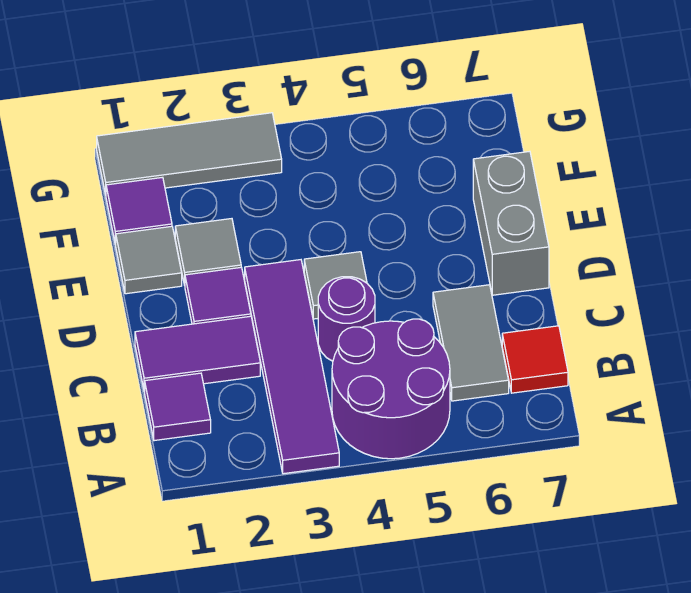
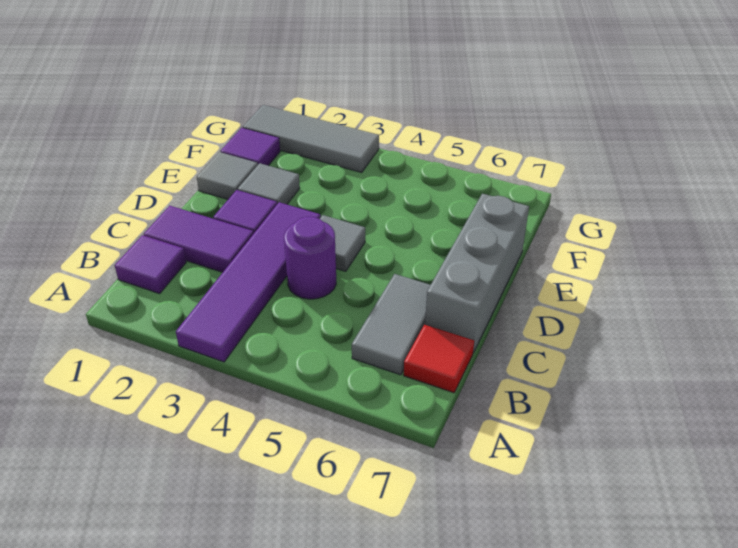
purple round brick A4:B5 level 1 -> none
grey brick D7:E7 level 1 -> grey brick C7:E7 level 1

